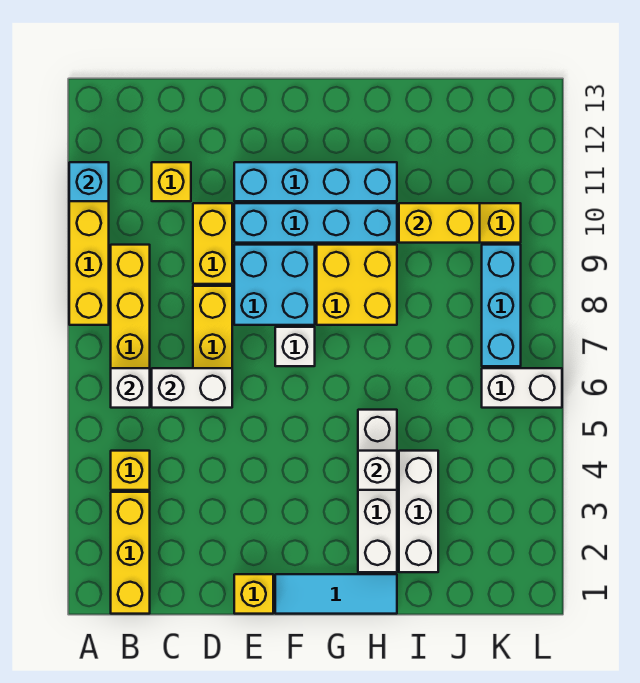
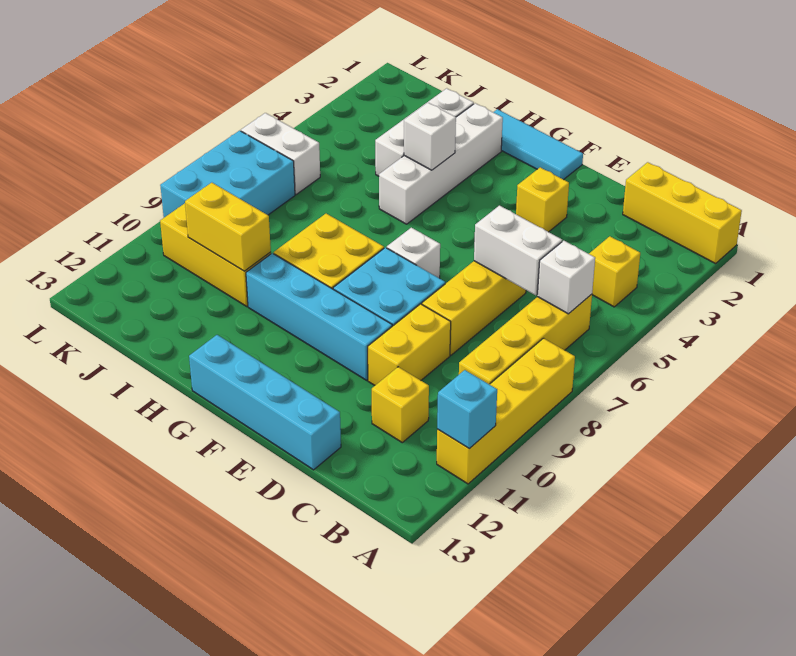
yellow brick B1:B3 level 1 -> yellow brick A1:C1 level 1
yellow brick E1 level 1 -> yellow brick E3 level 1
cyan brick E11:H11 level 1 -> cyan brick D13:G13 level 1
cyan brick K7:K9 level 1 -> cyan brick K7:L9 level 1

